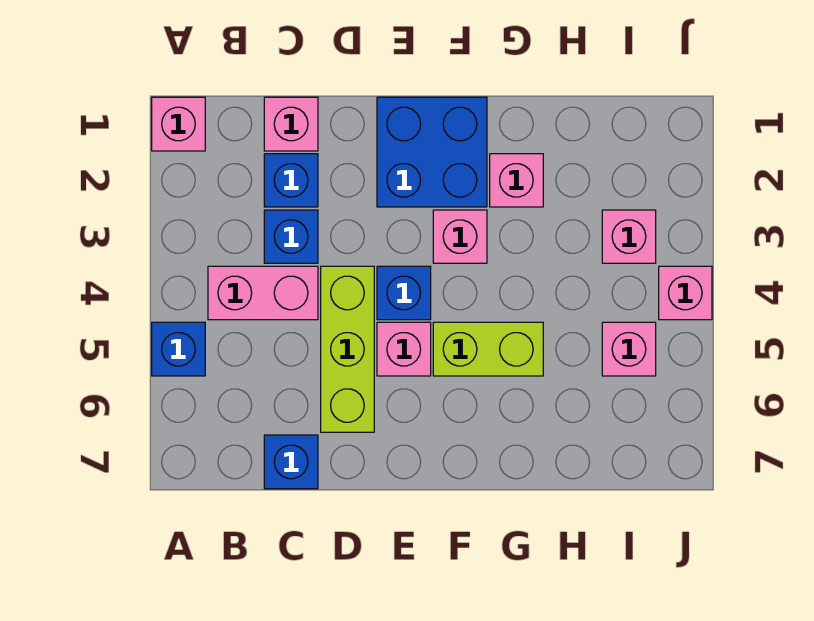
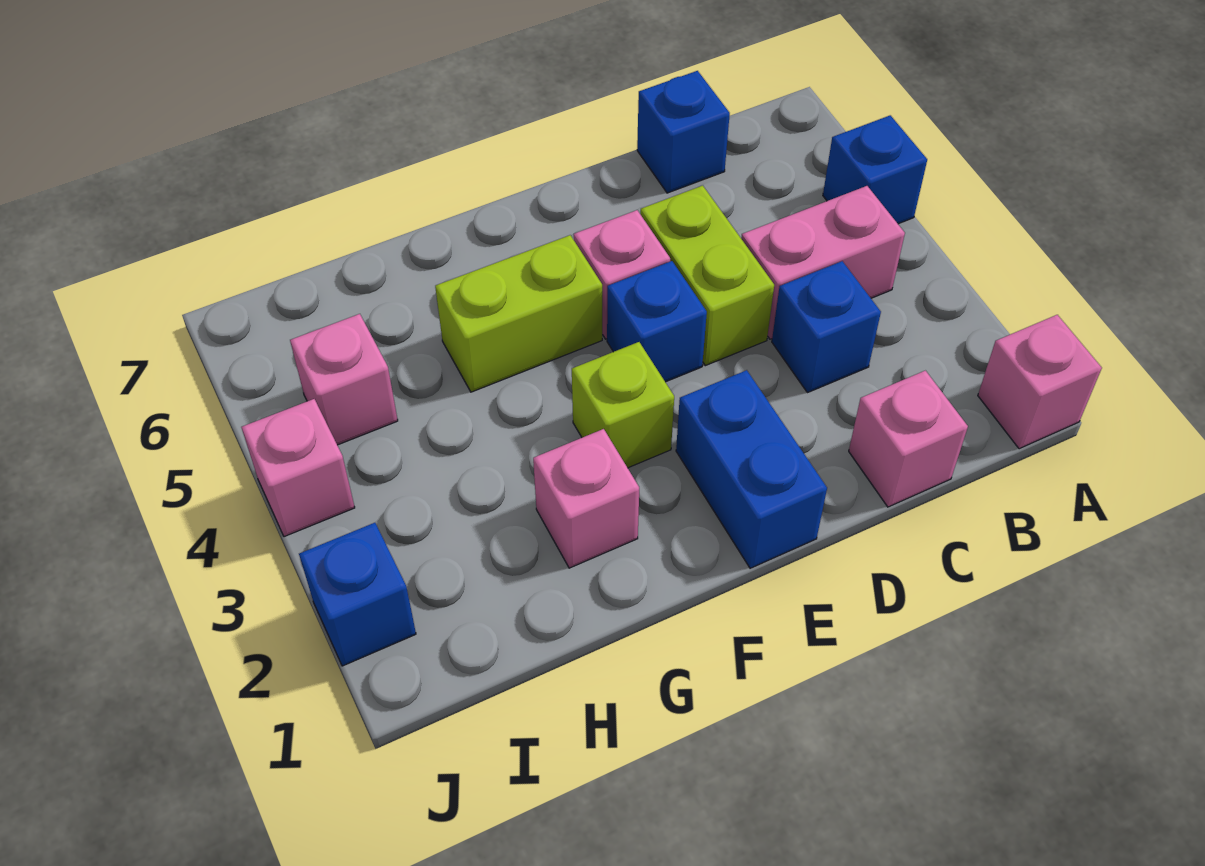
blue brick C2 level 1 -> blue brick J2 level 1
lime brick D4:D6 level 1 -> lime brick D4:D5 level 1
blue brick E1:F2 level 1 -> blue brick E1:E2 level 1
pink brick F3 level 1 -> lime brick F3 level 1
pink brick I3 level 1 -> none

